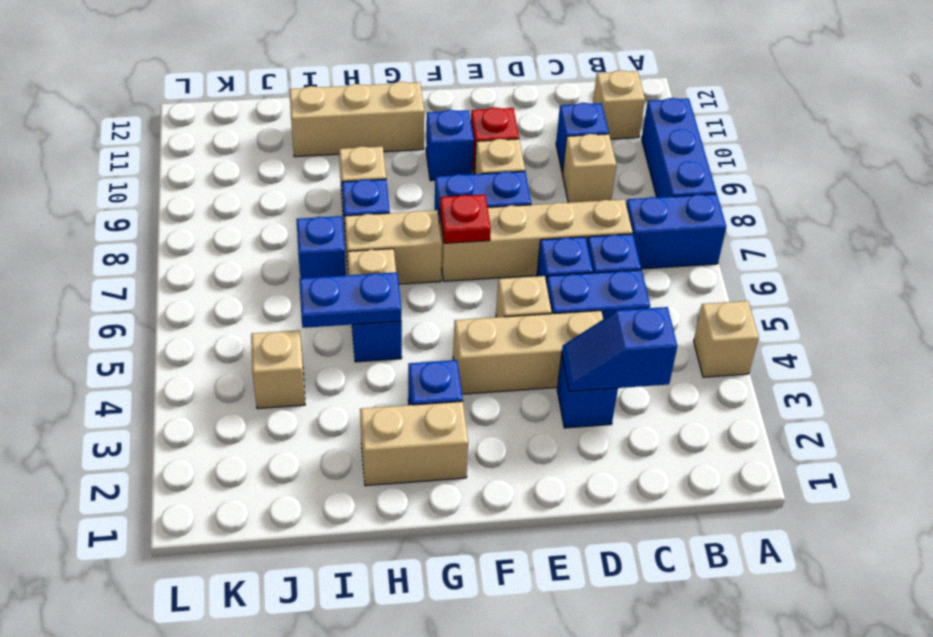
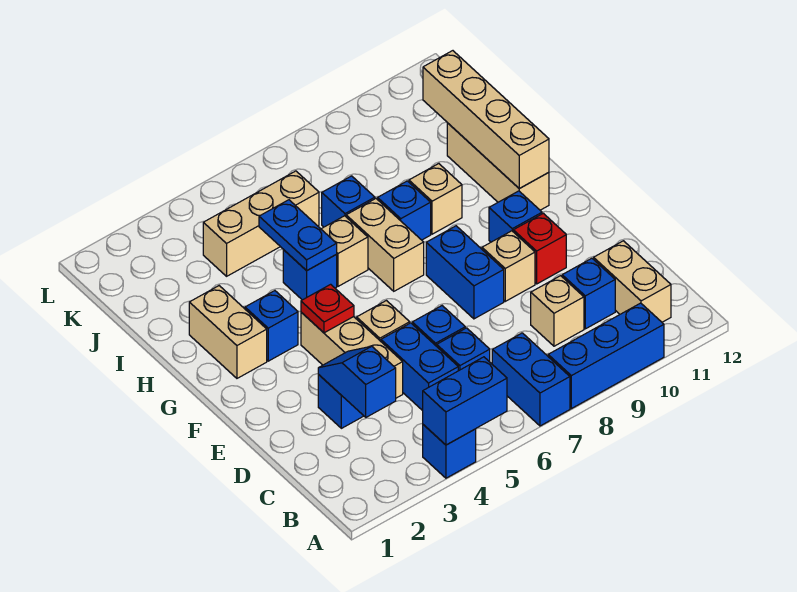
tan brick A4 level 1 -> blue brick A4 level 1
none -> blue brick A4:A5 level 2
tan brick B11 level 1 -> tan brick B11:C11 level 1
tan brick C7:F7 level 1 -> tan brick G11:J11 level 2
red plate F7 level 2 -> red plate F4 level 2
tan brick J4 level 1 -> tan brick J4:J6 level 1

